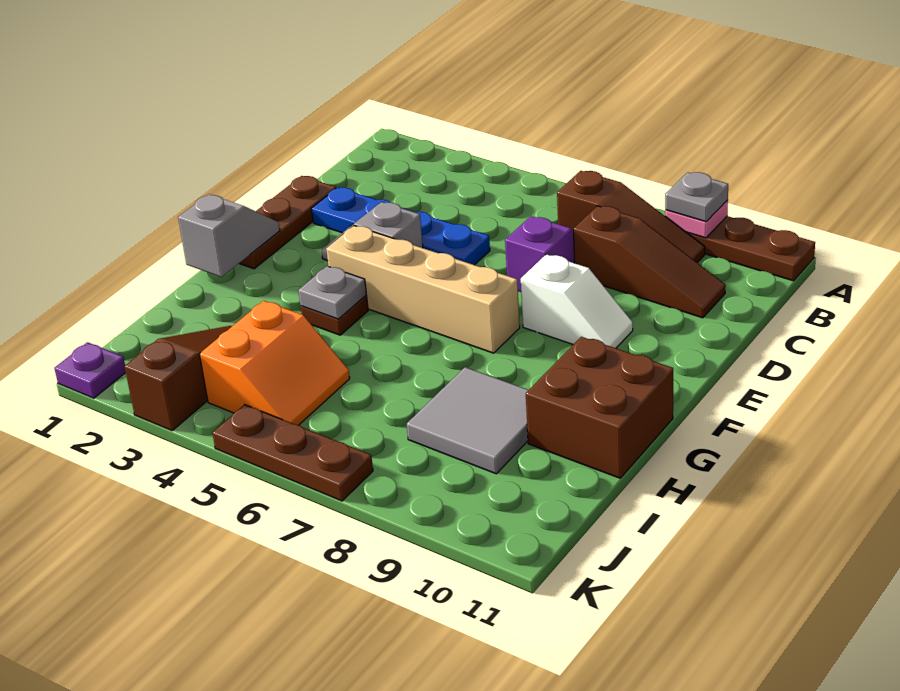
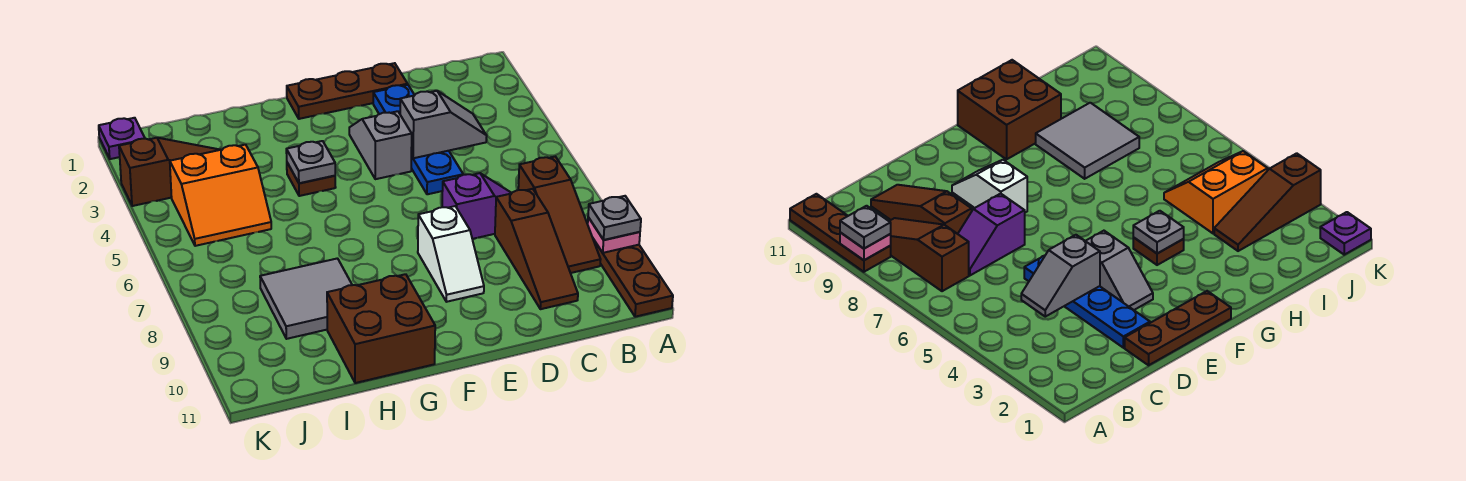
grey slope F1:G1 level 2 top G -> grey slope C4:D4 level 2 top D
tan brick F4:F7 level 1 -> none
brown plate K5:K7 level 1 -> none

